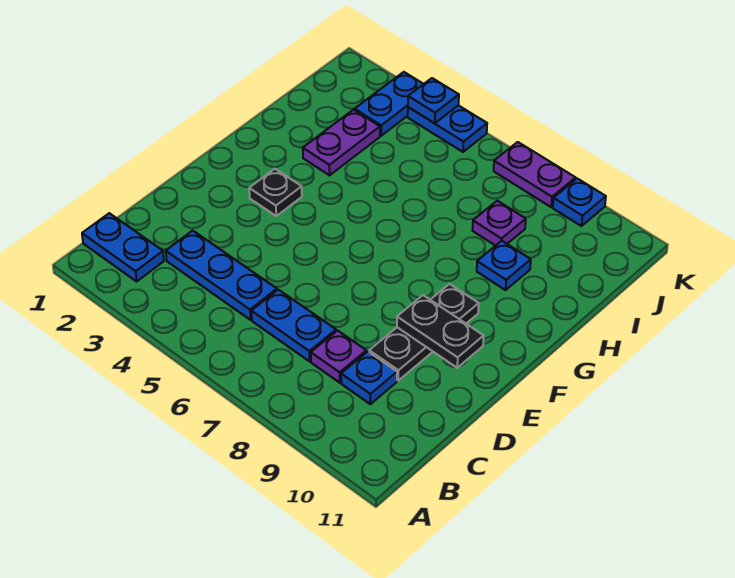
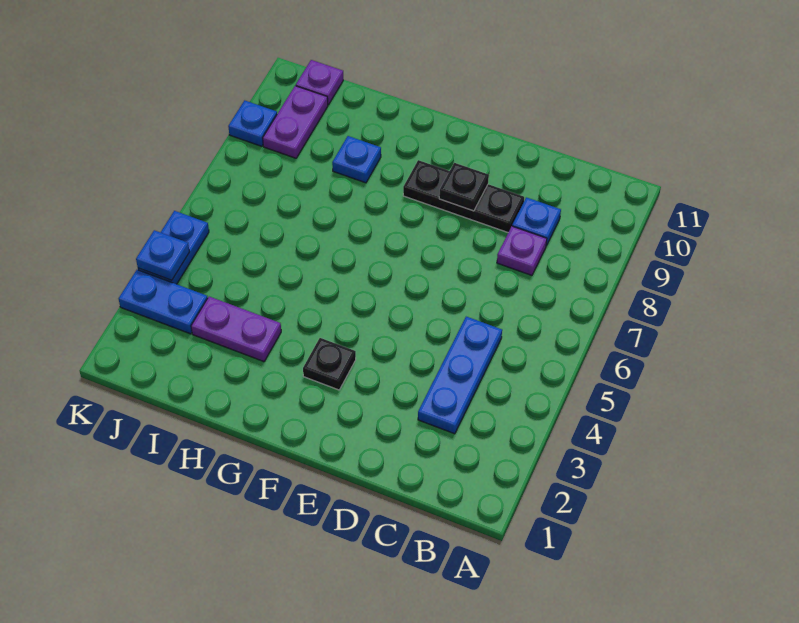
blue plate B1:B2 level 1 -> none
blue plate C6:C7 level 1 -> none
black plate E9:E10 level 2 -> black plate E9 level 2
purple plate I8 level 1 -> purple plate J11 level 1
purple plate K7:K8 level 1 -> purple plate J9:J10 level 1

